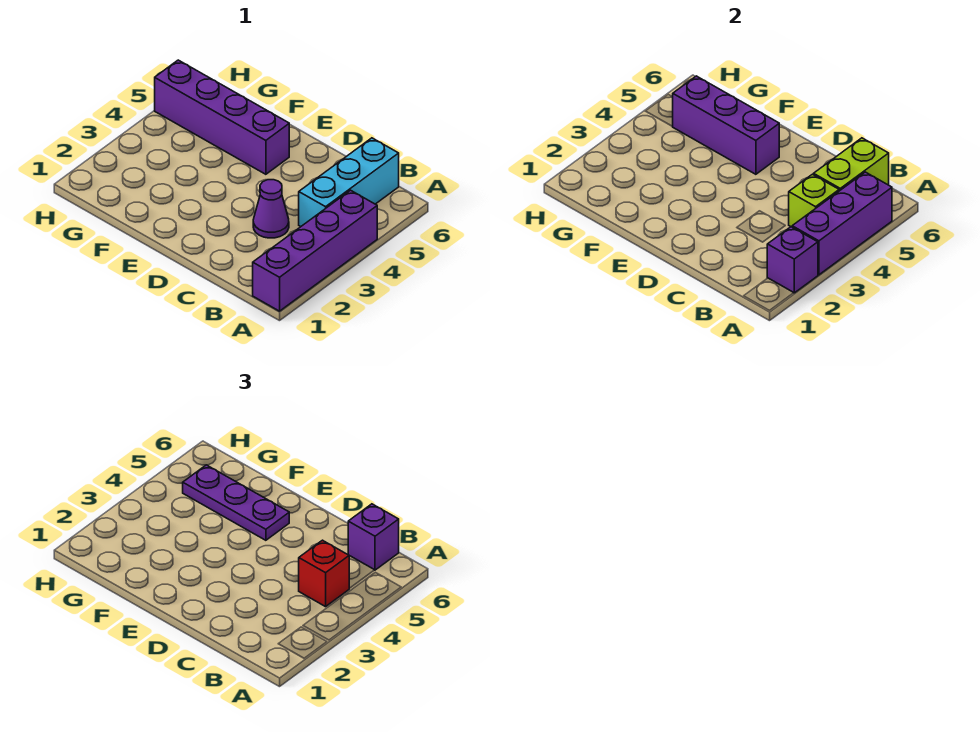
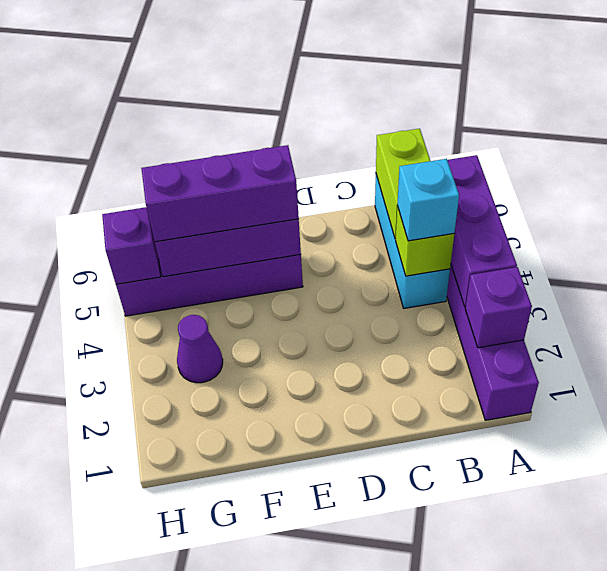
red brick B4 level 3 -> cyan brick B4 level 3
purple brick B6 level 3 -> purple brick H5 level 2
purple cone C3 level 1 -> purple cone G3 level 1
purple plate E5:G5 level 3 -> purple brick E5:G5 level 3

